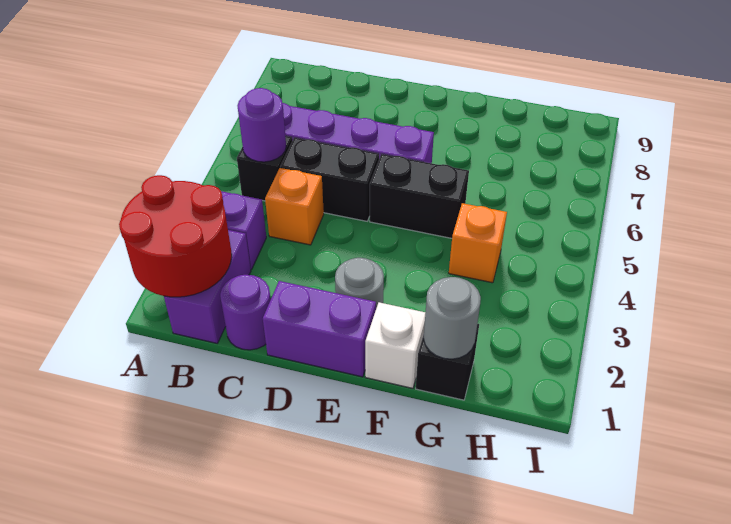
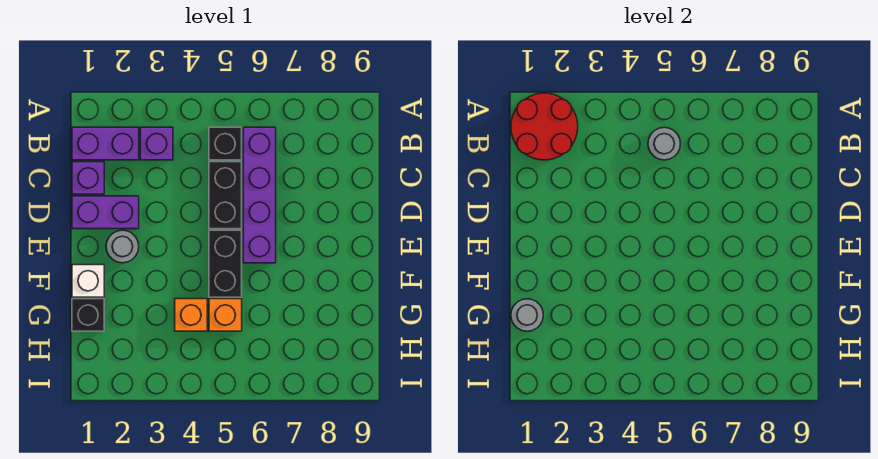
purple round brick B5 level 2 -> grey round brick B5 level 2
purple round brick C1 level 1 -> purple brick C1 level 1
orange brick C4 level 1 -> orange brick G5 level 1
purple brick D1:E1 level 1 -> purple brick D1:D2 level 1

